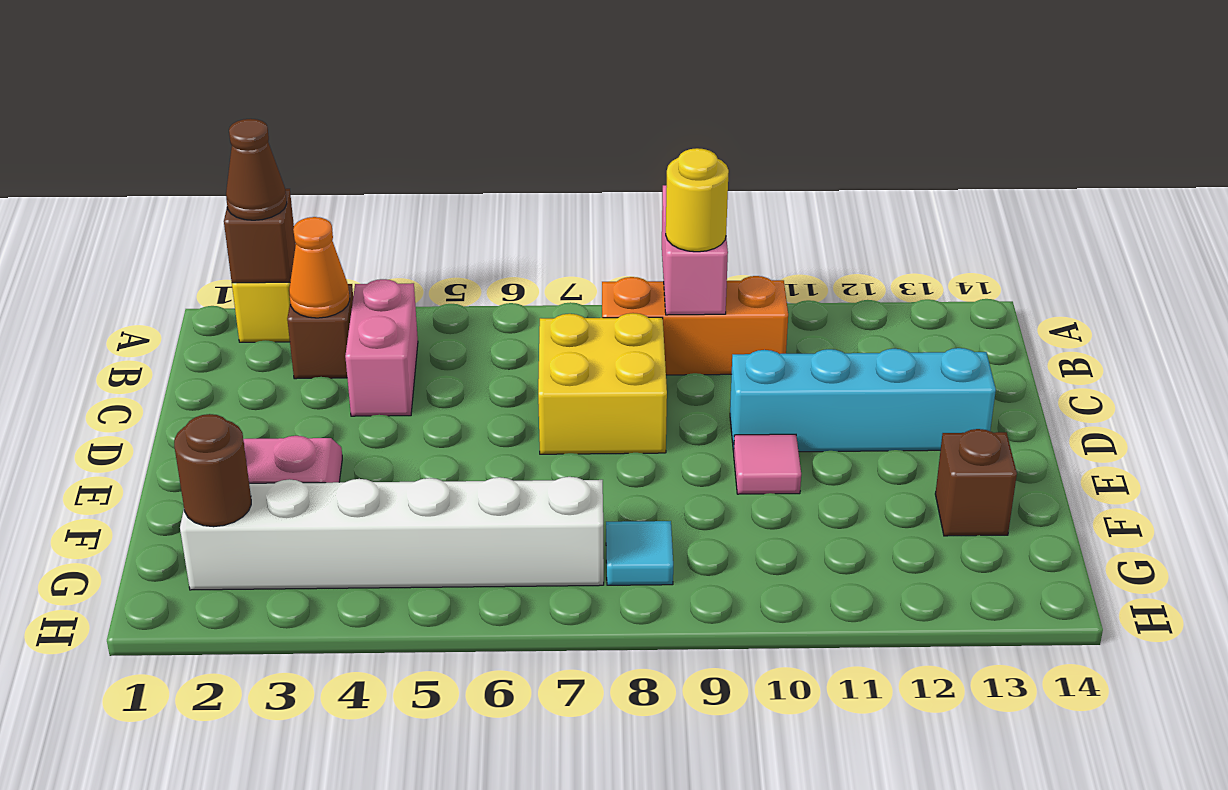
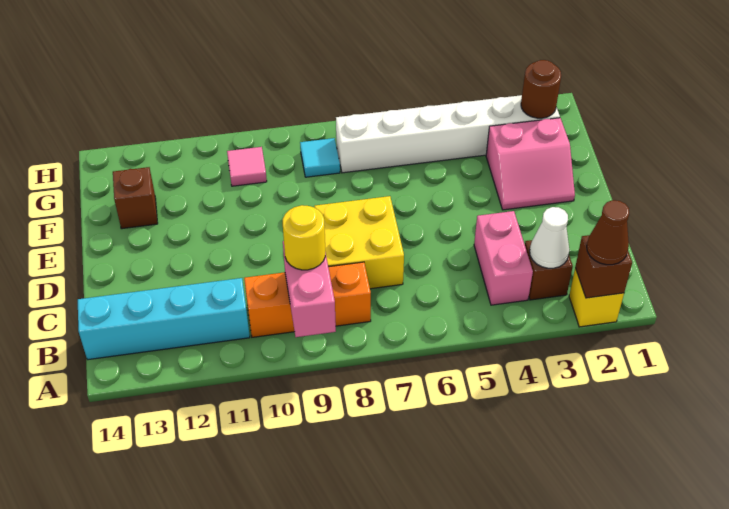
orange cone B3 level 2 -> white cone B3 level 2
cyan brick D10:D13 level 1 -> cyan brick B11:B14 level 1
pink tile E10 level 1 -> pink tile G10 level 1

